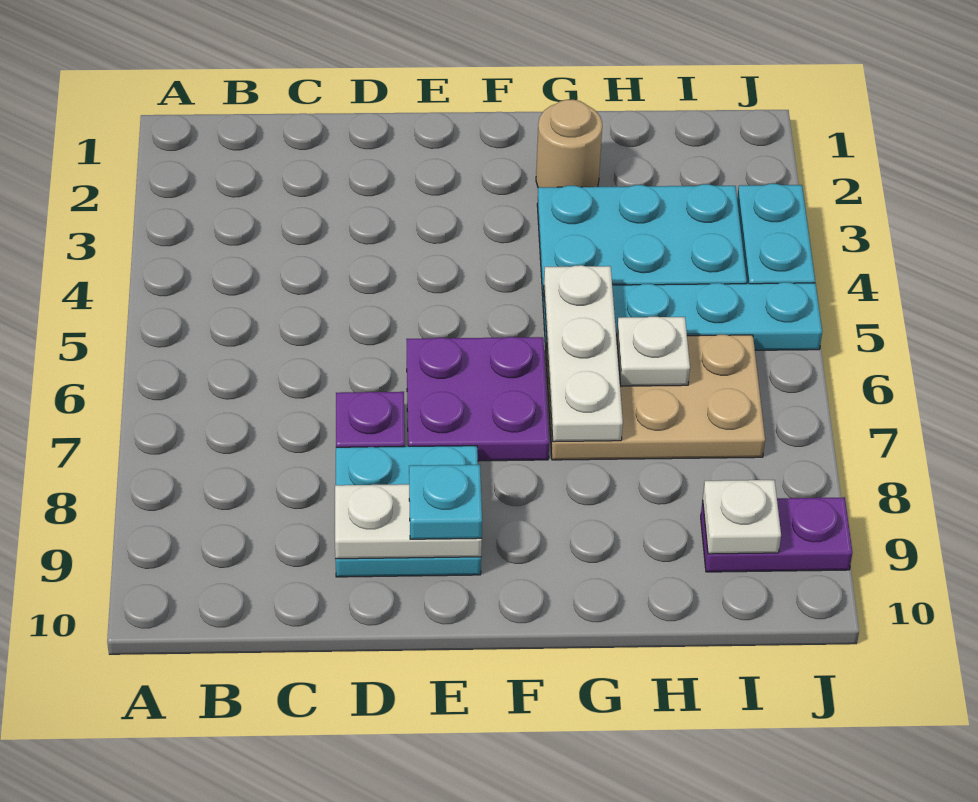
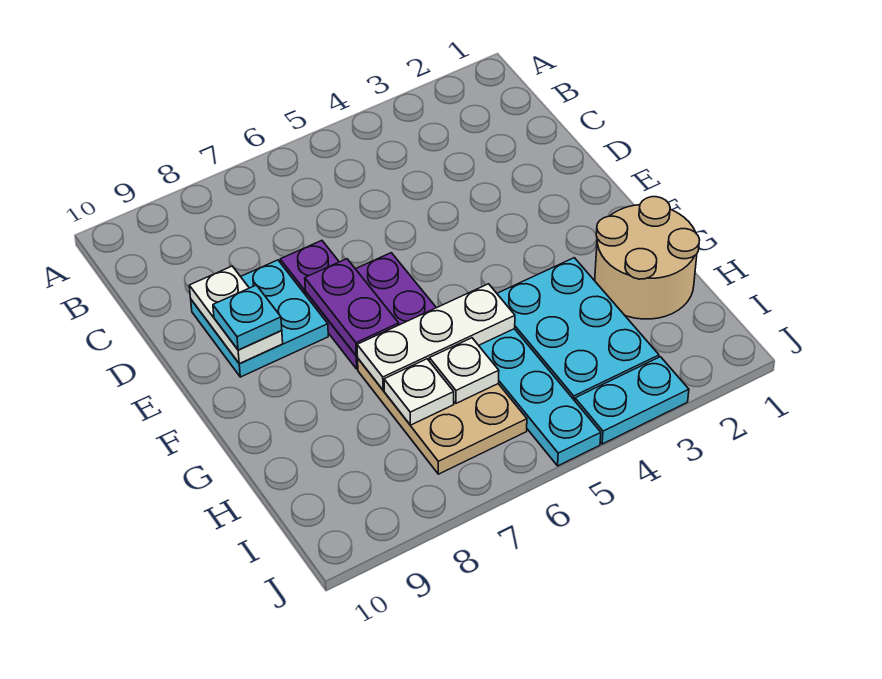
tan round brick G2 level 1 -> tan round brick G1:H2 level 1
purple plate I9:J9 level 1 -> purple plate E7:F7 level 2
white plate I9 level 2 -> white plate H7 level 2

